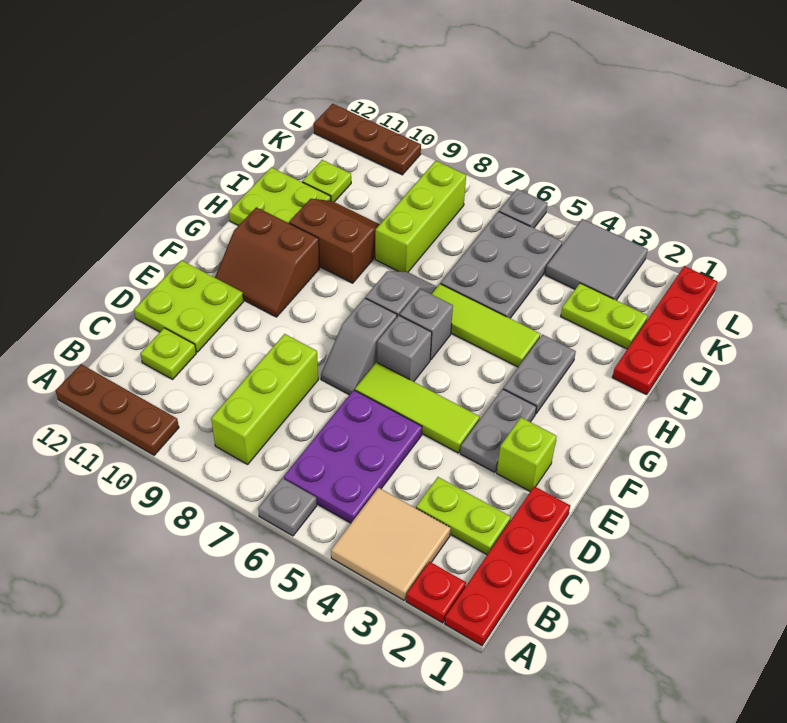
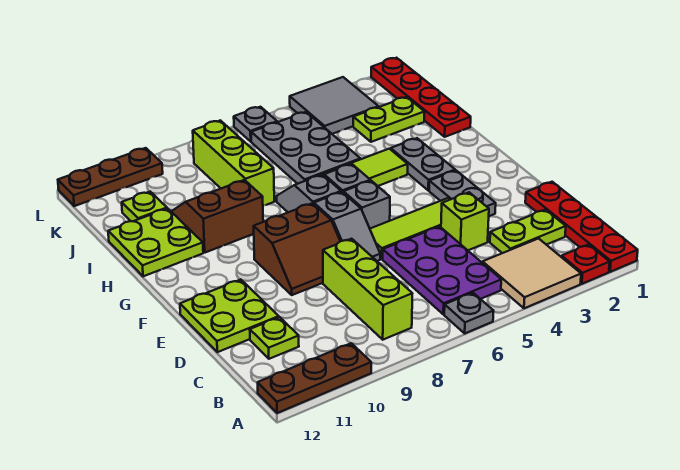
lime brick E2 level 1 -> lime brick D4 level 1
brown slope F10:G11 level 1 top G -> brown slope E8:F9 level 1 top F

